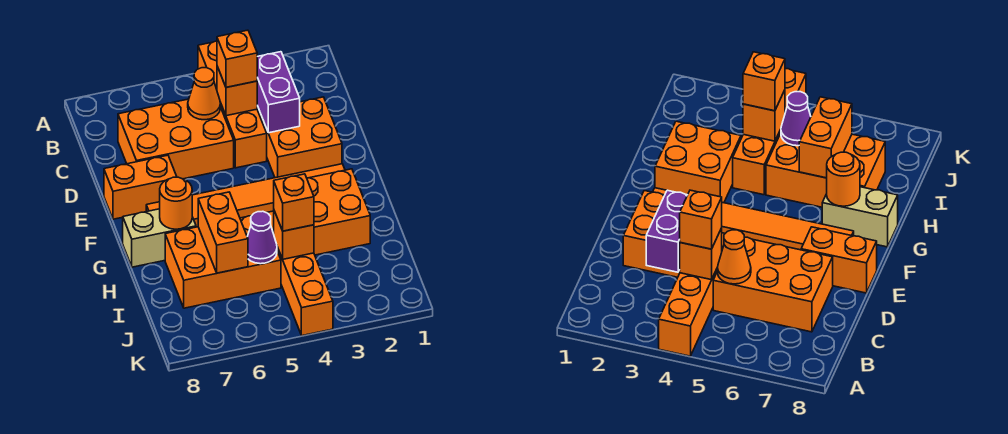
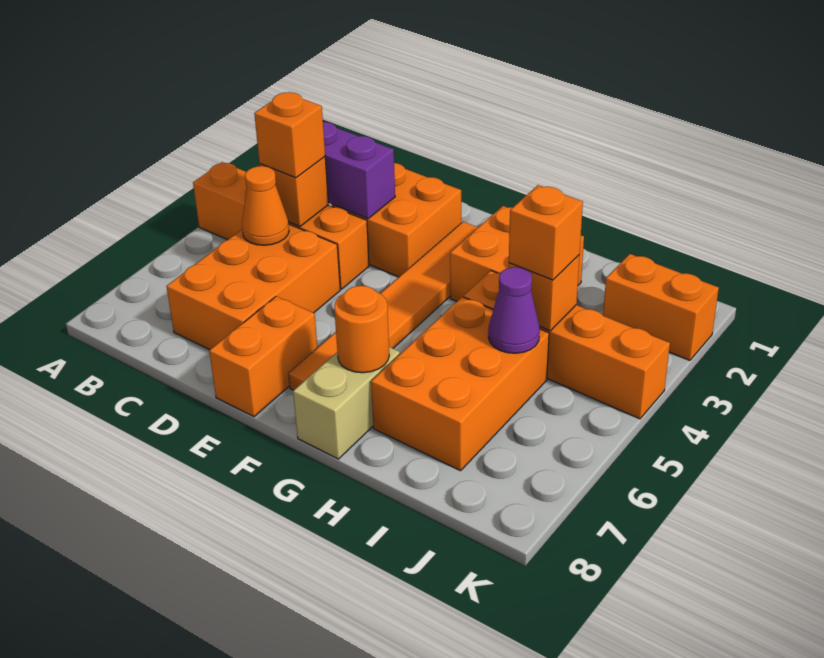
orange brick H6:I6 level 2 -> orange brick J2:K2 level 1

